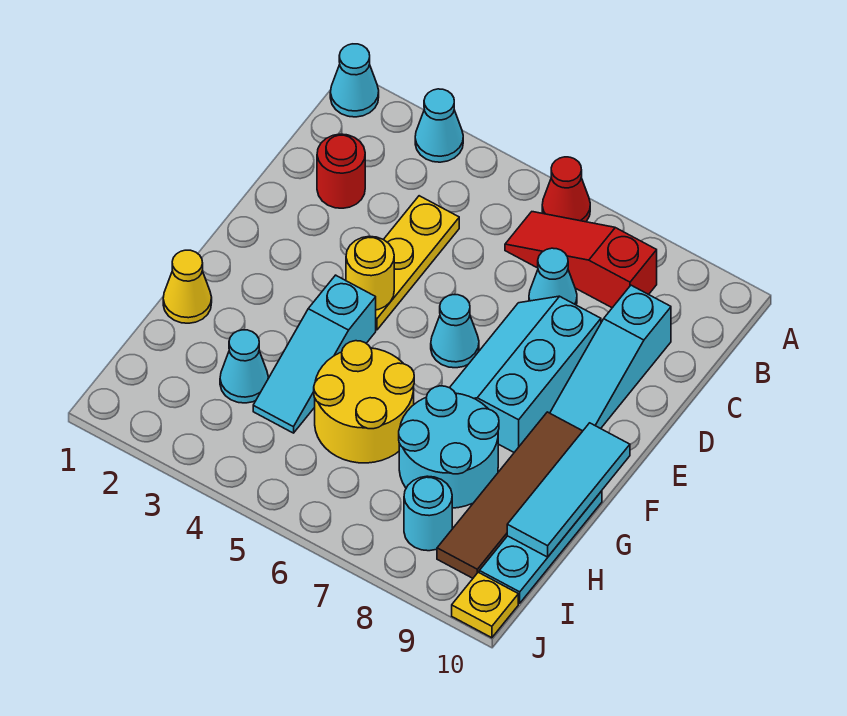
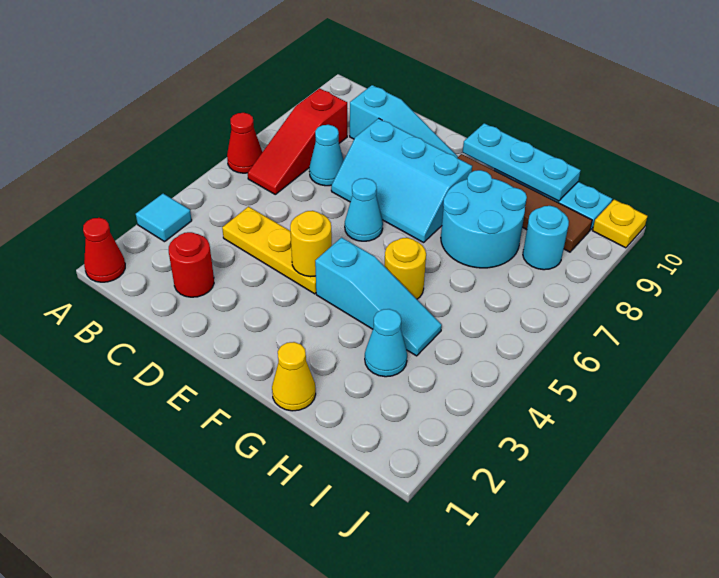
cyan cone A1 level 1 -> red cone A1 level 1
cyan cone A3 level 1 -> cyan tile A3 level 1
cyan tile F10:H10 level 2 -> cyan plate F10:H10 level 2
yellow round brick G5:H6 level 1 -> yellow round brick G5 level 1

